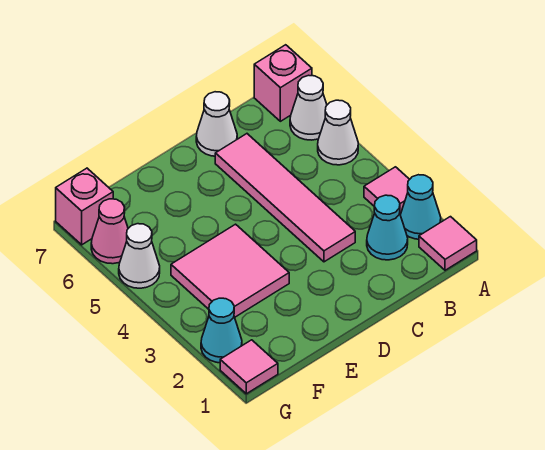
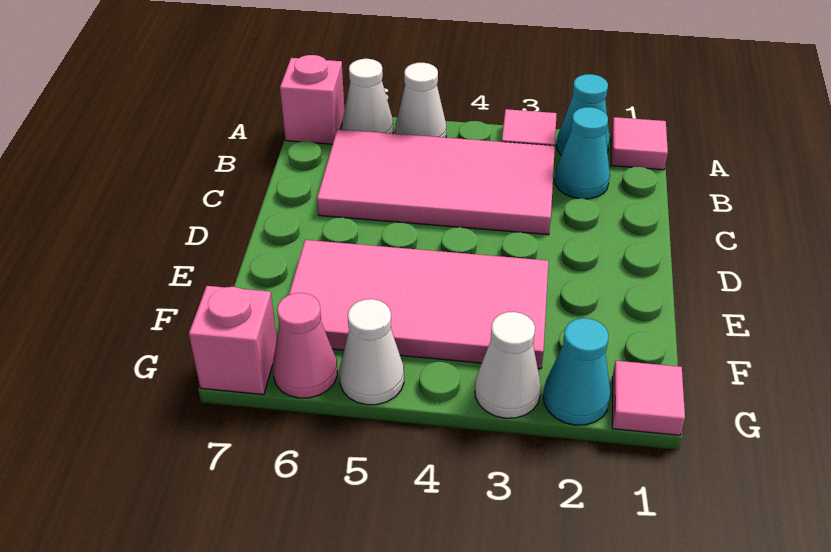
pink tile C3:C6 level 1 -> pink tile B3:C6 level 1
white cone C7 level 1 -> white cone G3 level 1
pink tile E3:F4 level 1 -> pink tile E3:F6 level 1

